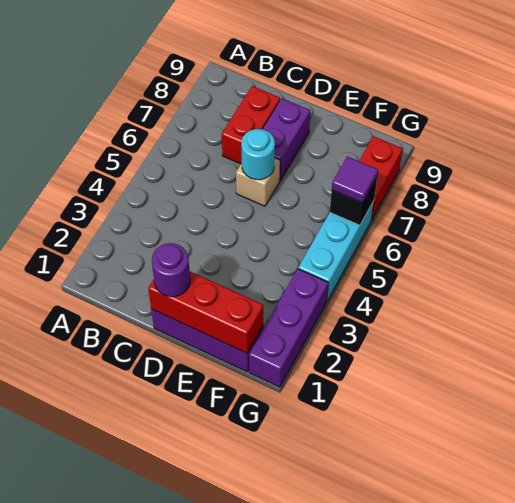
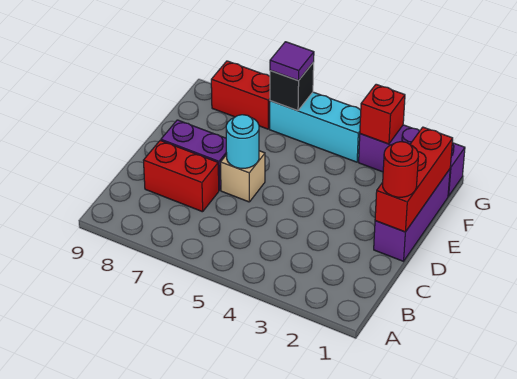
purple round brick D1 level 3 -> red round brick D1 level 3
none -> red brick G3 level 2

